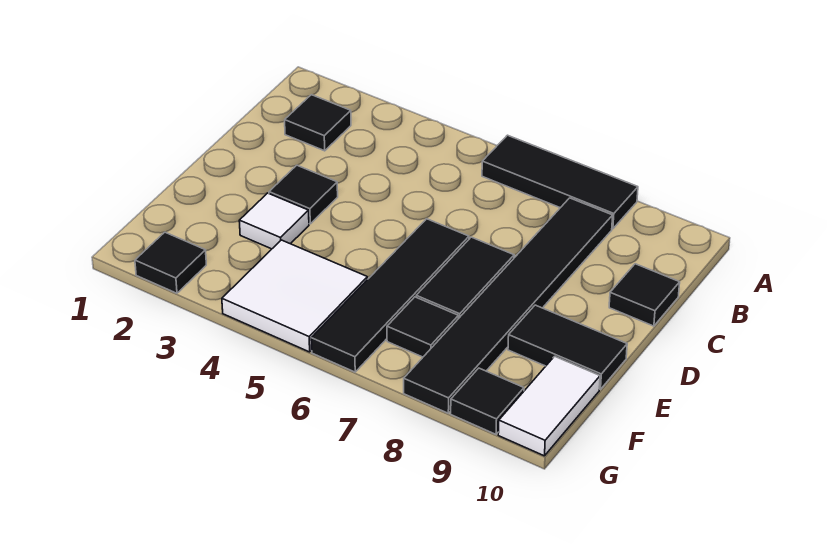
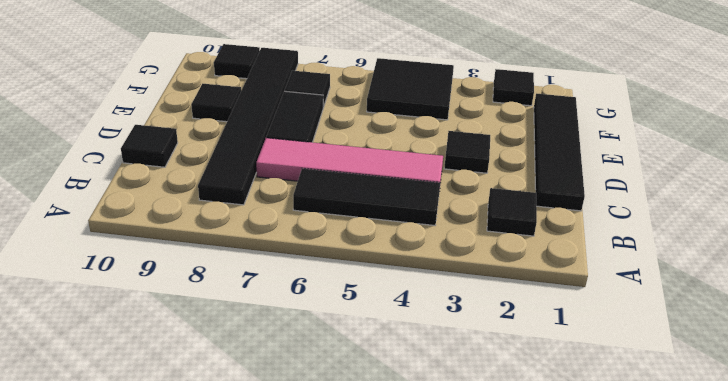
black tile A6:A8 level 1 -> black tile B4:B6 level 1
none -> pink tile C4:C7 level 1
black tile D6:G6 level 1 -> black tile C1:F1 level 1
white tile E3 level 1 -> none
black tile E9:E10 level 1 -> black tile E9 level 1
white tile F4:G5 level 1 -> black tile F4:G5 level 1
white tile F10:G10 level 1 -> none

